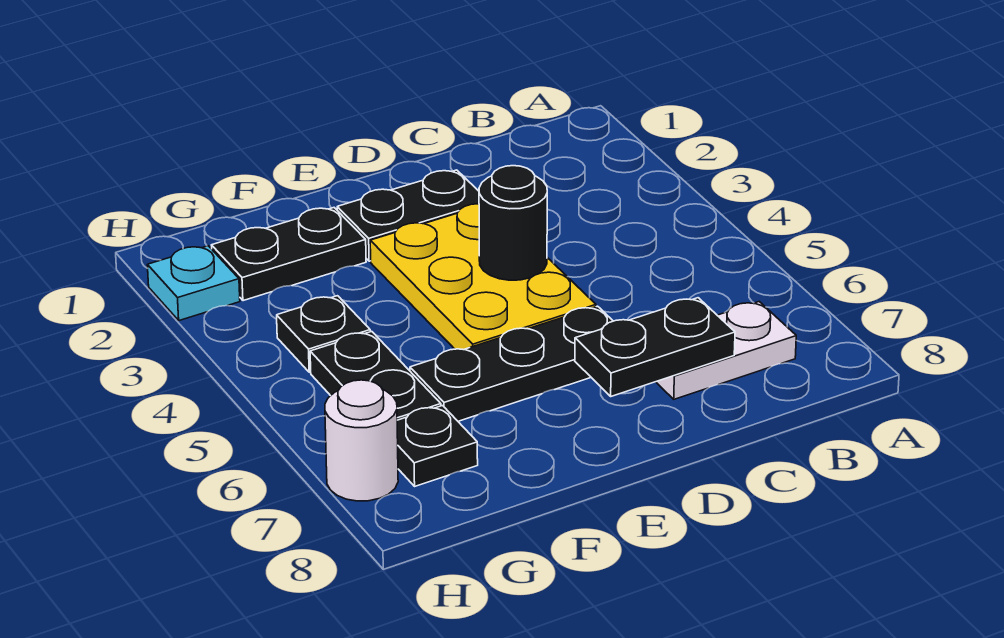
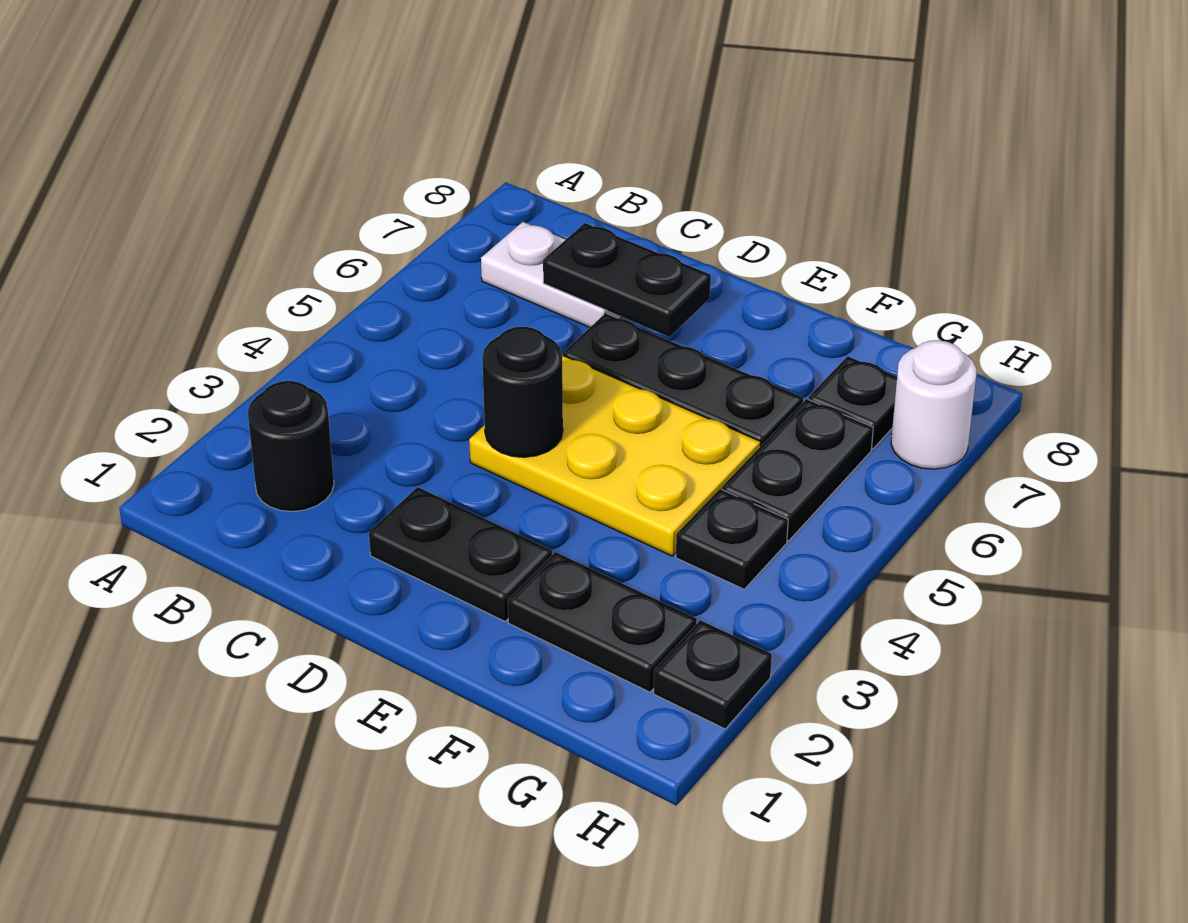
none -> black round brick B2 level 1
yellow plate D3:E5 level 1 -> yellow plate D4:F5 level 1
cyan plate H2 level 1 -> black plate H2 level 1

